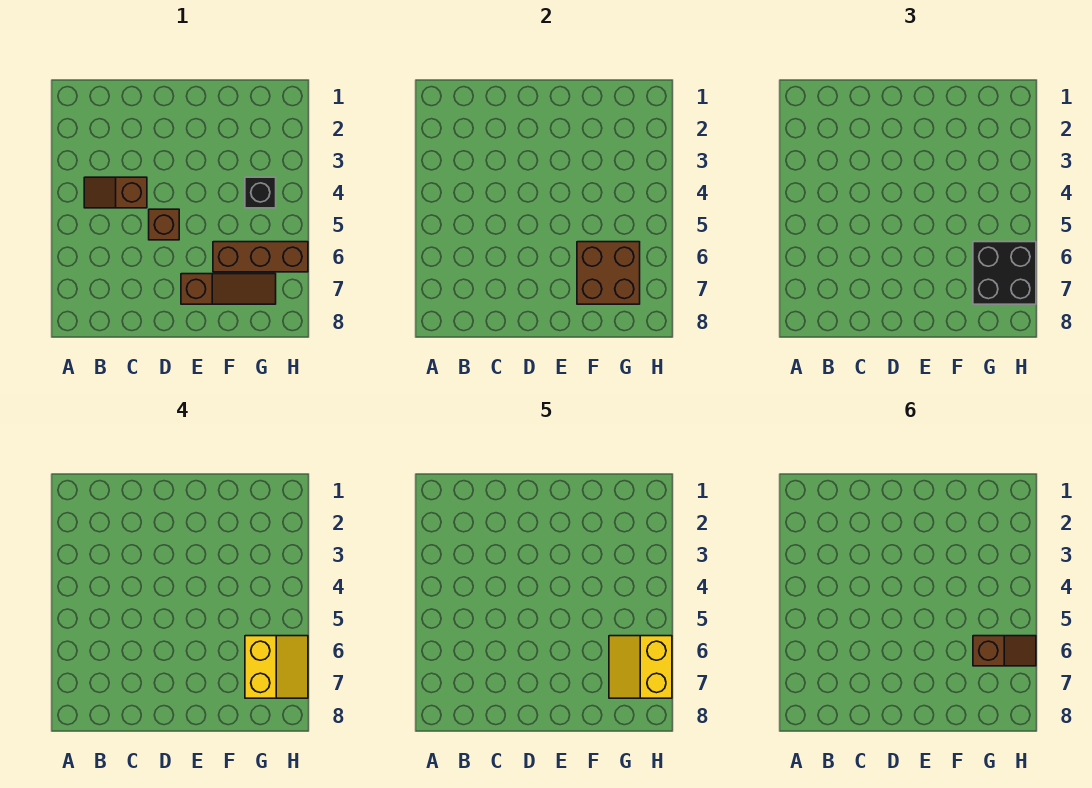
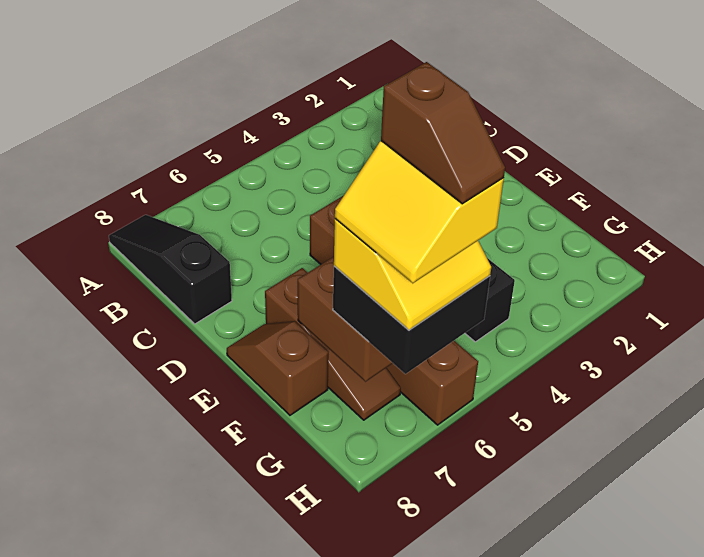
none -> black slope A8:C8 level 1 top C
brown slope B4:C4 level 1 top C -> brown slope E8:F8 level 1 top F
yellow slope G6:H7 level 5 top H -> yellow slope G6:H7 level 5 top 6

